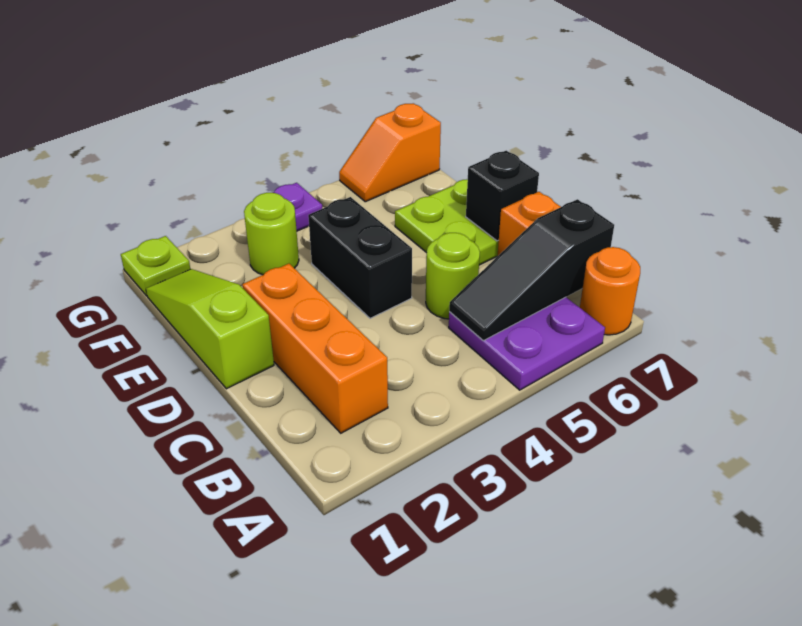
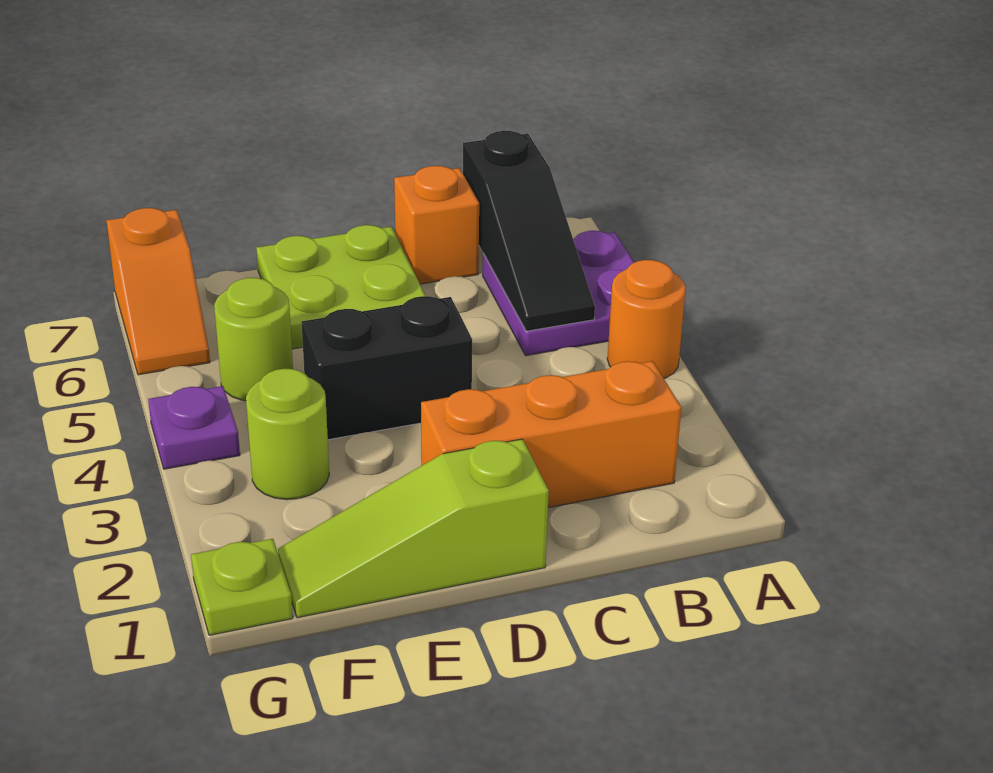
orange round brick A7 level 1 -> orange round brick A4 level 1
lime round brick C5 level 1 -> lime round brick F5 level 1
black brick D7 level 2 -> none

